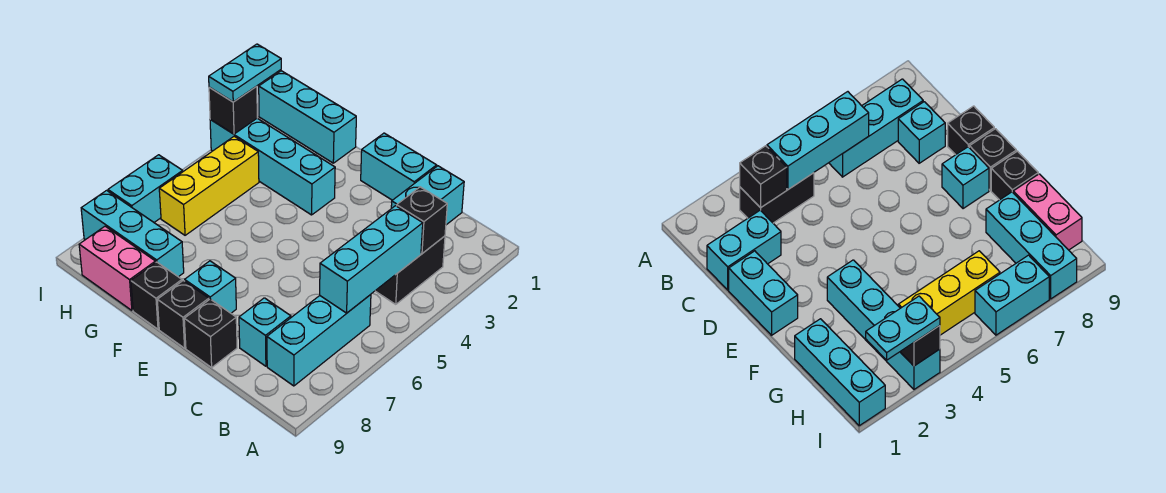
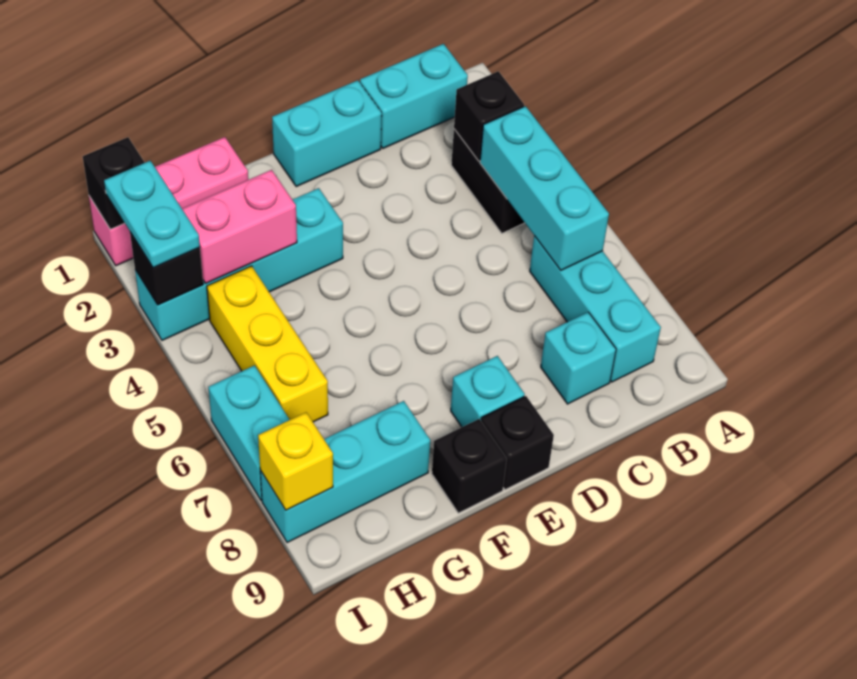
cyan brick C1:C2 level 1 -> cyan brick B1:C1 level 1
black brick D9 level 1 -> black brick I1 level 2
cyan brick G1:I1 level 1 -> pink brick G1:I1 level 1
pink brick G9:H9 level 1 -> pink brick G3:H3 level 2
none -> yellow brick I8 level 2

